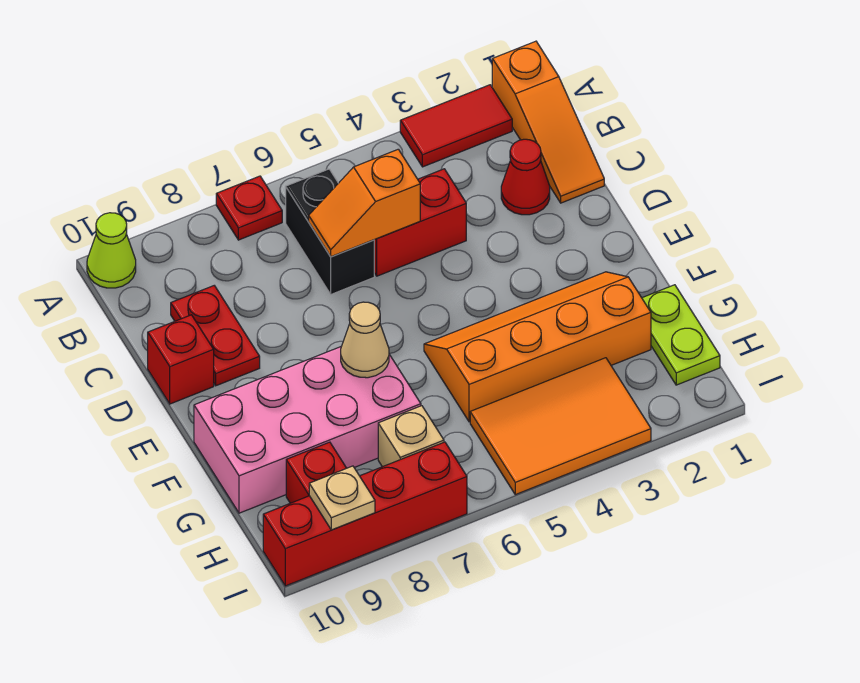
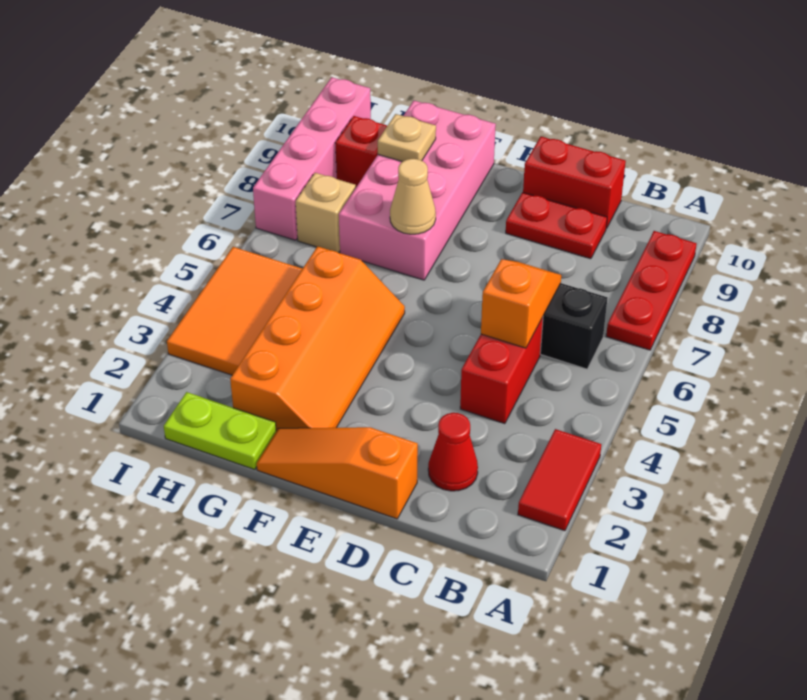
orange slope A1:C1 level 1 top A -> orange slope D1:F1 level 1 top D
red plate A7 level 1 -> red plate A7:A9 level 1
lime cone A10 level 1 -> none
red brick D10 level 1 -> red brick C10:D10 level 1
red brick I7:I10 level 1 -> pink brick I7:I10 level 1
tan plate I9 level 2 -> tan plate G9 level 2

